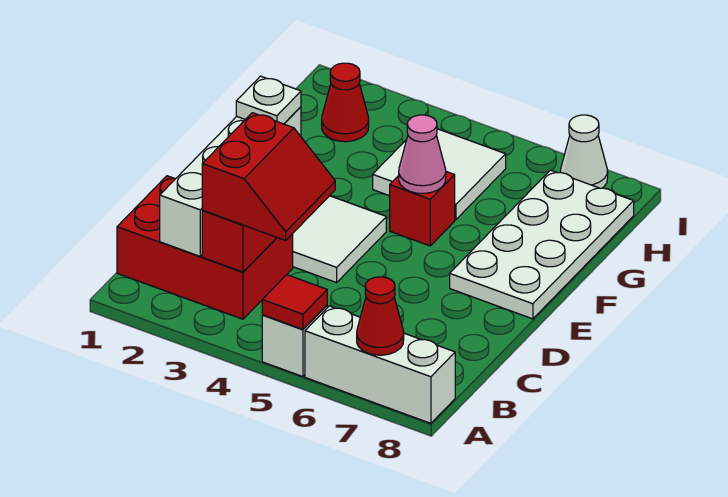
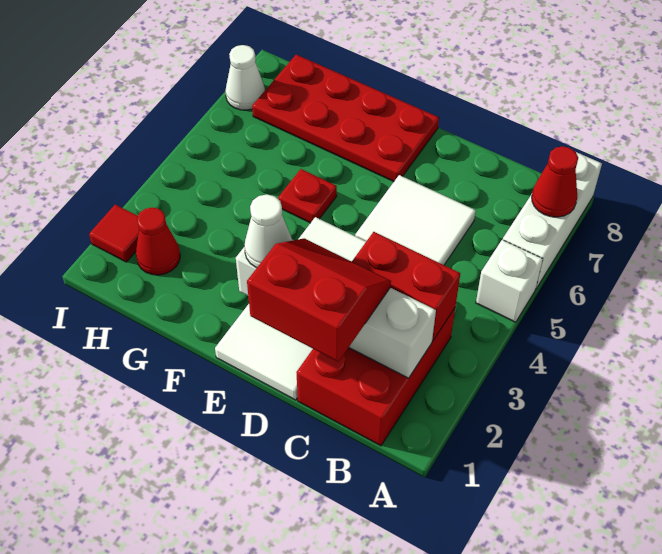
red tile A5 level 2 -> red tile I2 level 1
red slope B3:C4 level 3 top 3 -> red slope C1:D2 level 3 top 1
white plate E2 level 3 -> white cone E2 level 3
white plate E7:H8 level 1 -> red plate E7:H8 level 1
red brick F5 level 1 -> red plate F5 level 1
pink cone F5 level 2 -> none
white tile G4:H5 level 1 -> white tile C5:D6 level 1

